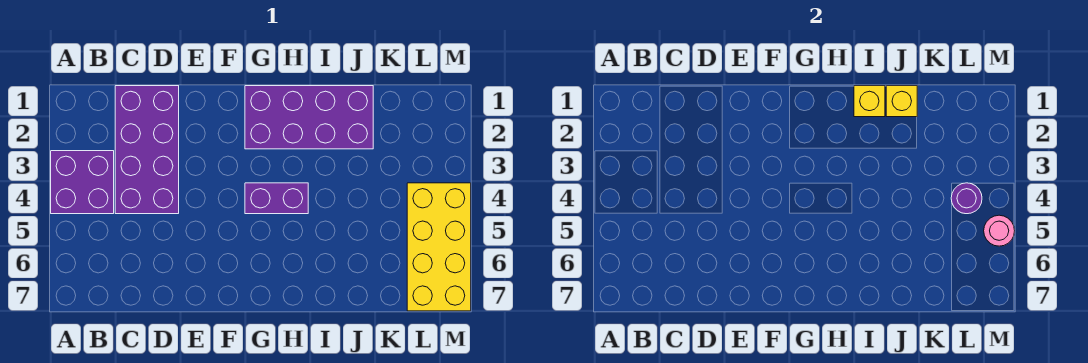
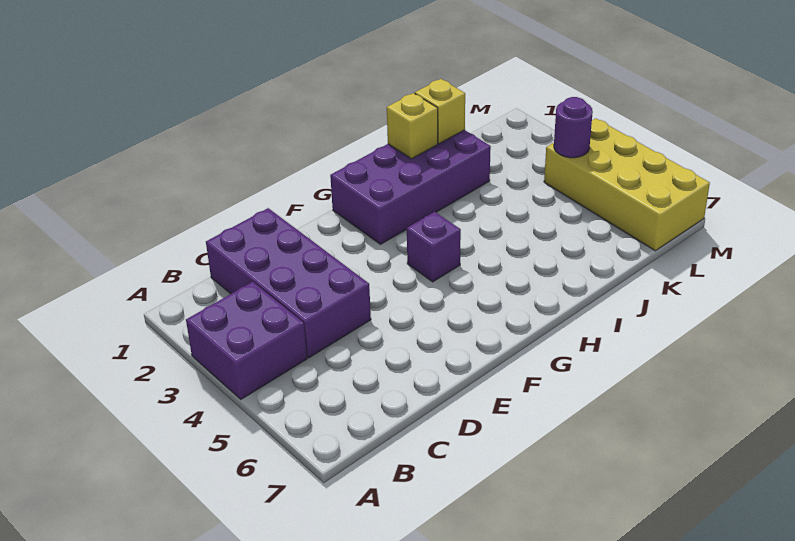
purple brick G4:H4 level 1 -> purple brick G4 level 1
pink round brick M5 level 2 -> none

